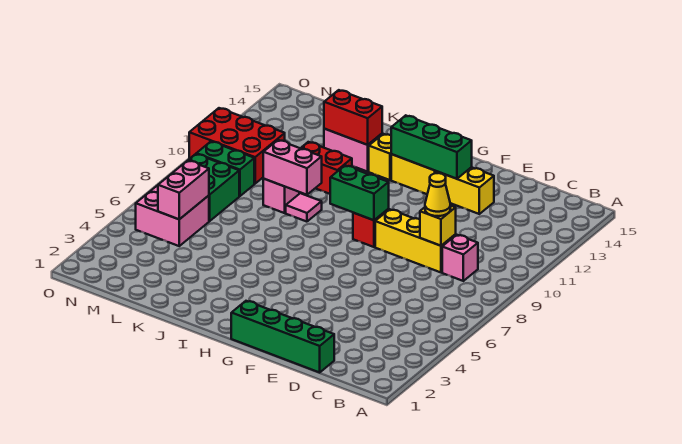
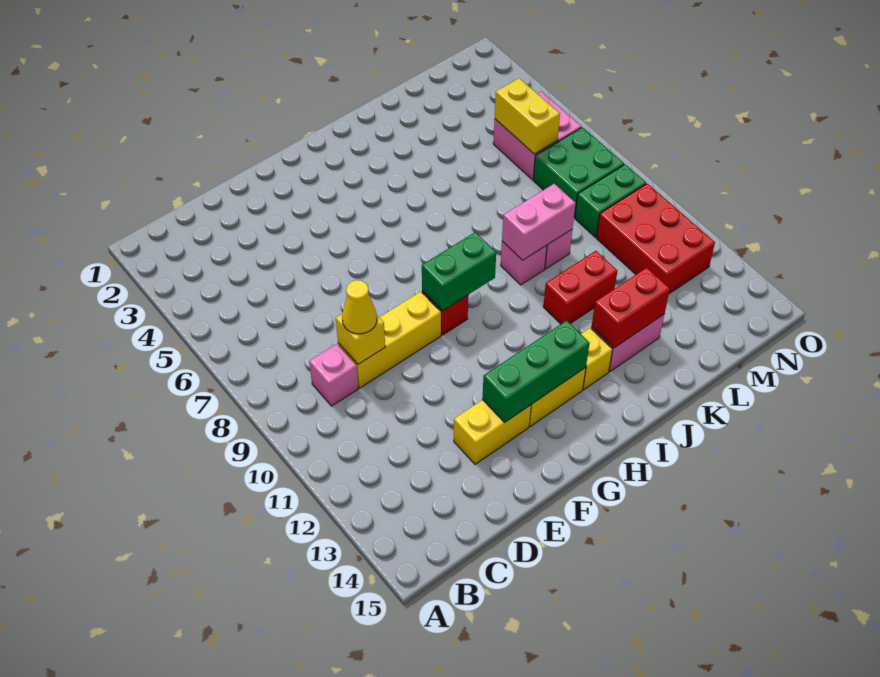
green brick D1:G1 level 1 -> none
pink tile J9 level 1 -> pink brick J9 level 1
pink brick M5:M6 level 2 -> yellow brick M5:M6 level 2
red brick M10:O11 level 1 -> red brick M10:N12 level 1

